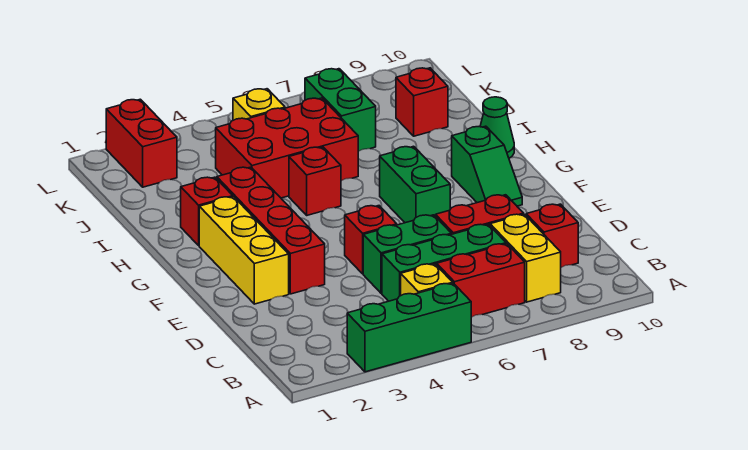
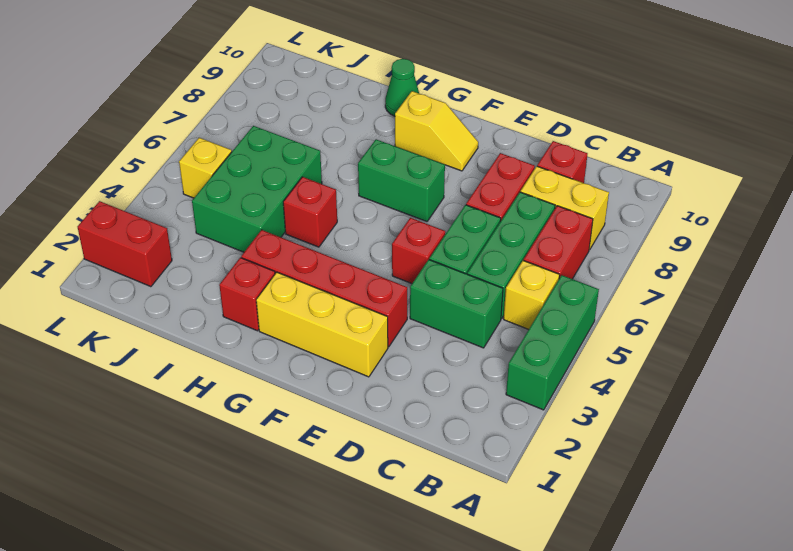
green slope F9:G9 level 1 top G -> yellow slope F9:G9 level 1 top G
red brick I4:J6 level 1 -> green brick I4:J6 level 1
green brick J7:K7 level 1 -> green brick C4:D4 level 1
red brick J9 level 1 -> none

